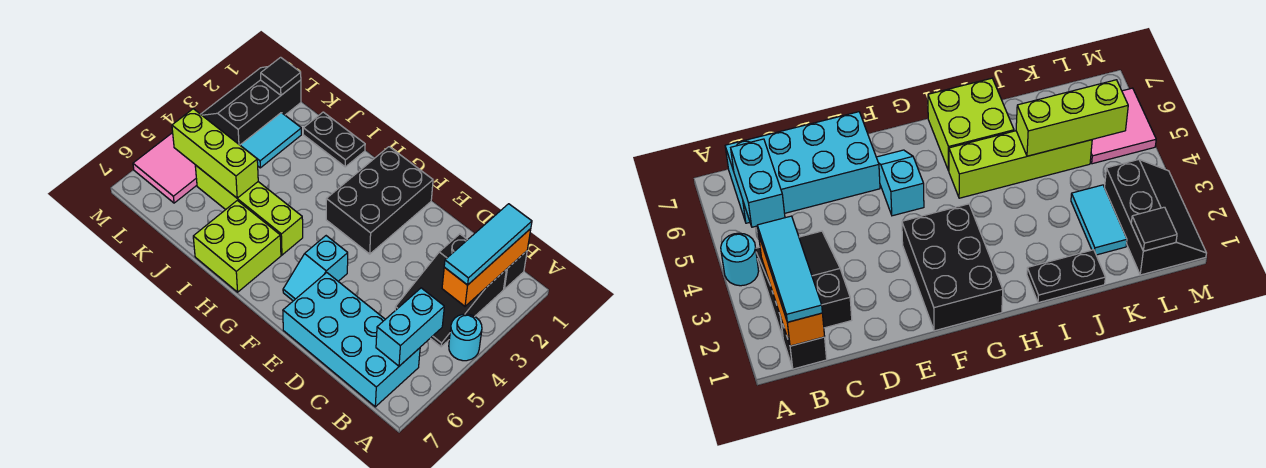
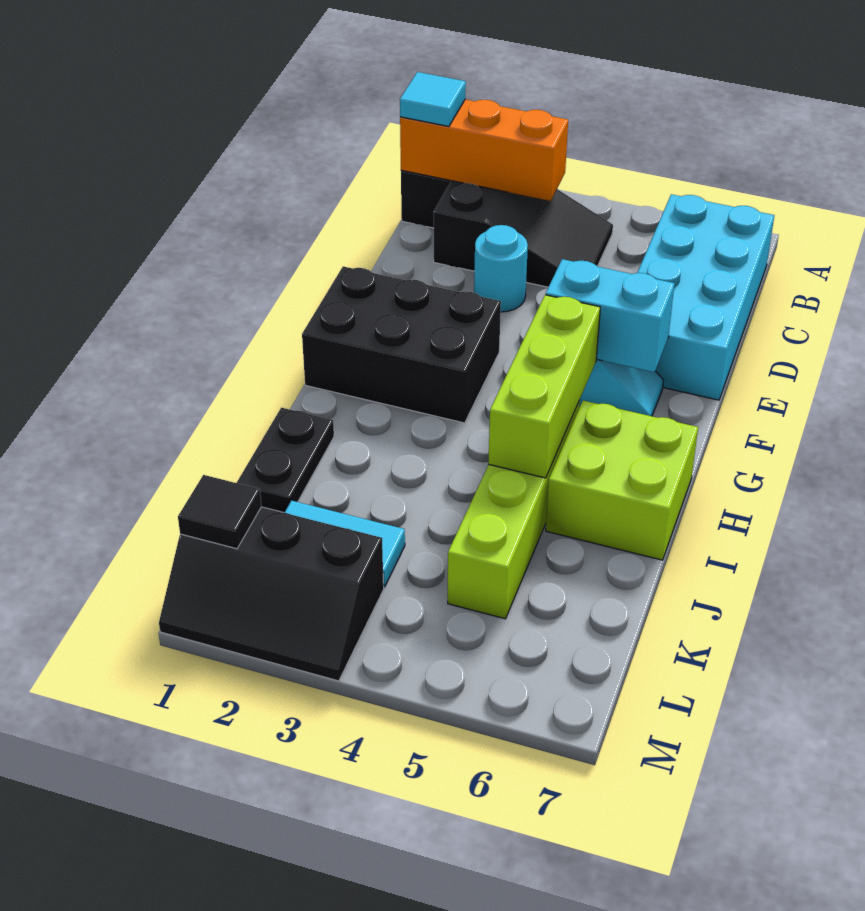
cyan round brick A4 level 1 -> cyan round brick D3 level 1
cyan tile B1:B3 level 3 -> cyan tile B1 level 3
cyan brick B5:B6 level 2 -> cyan brick F5:F6 level 2
lime brick J5:L5 level 2 -> lime brick G5:I5 level 2
pink tile L5:M6 level 1 -> none

